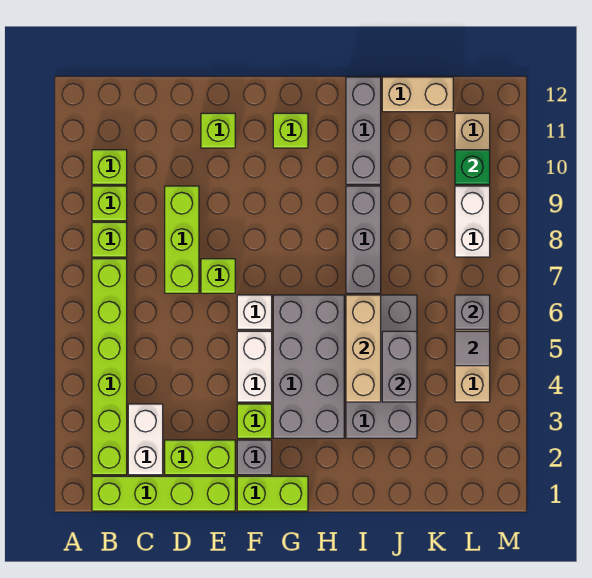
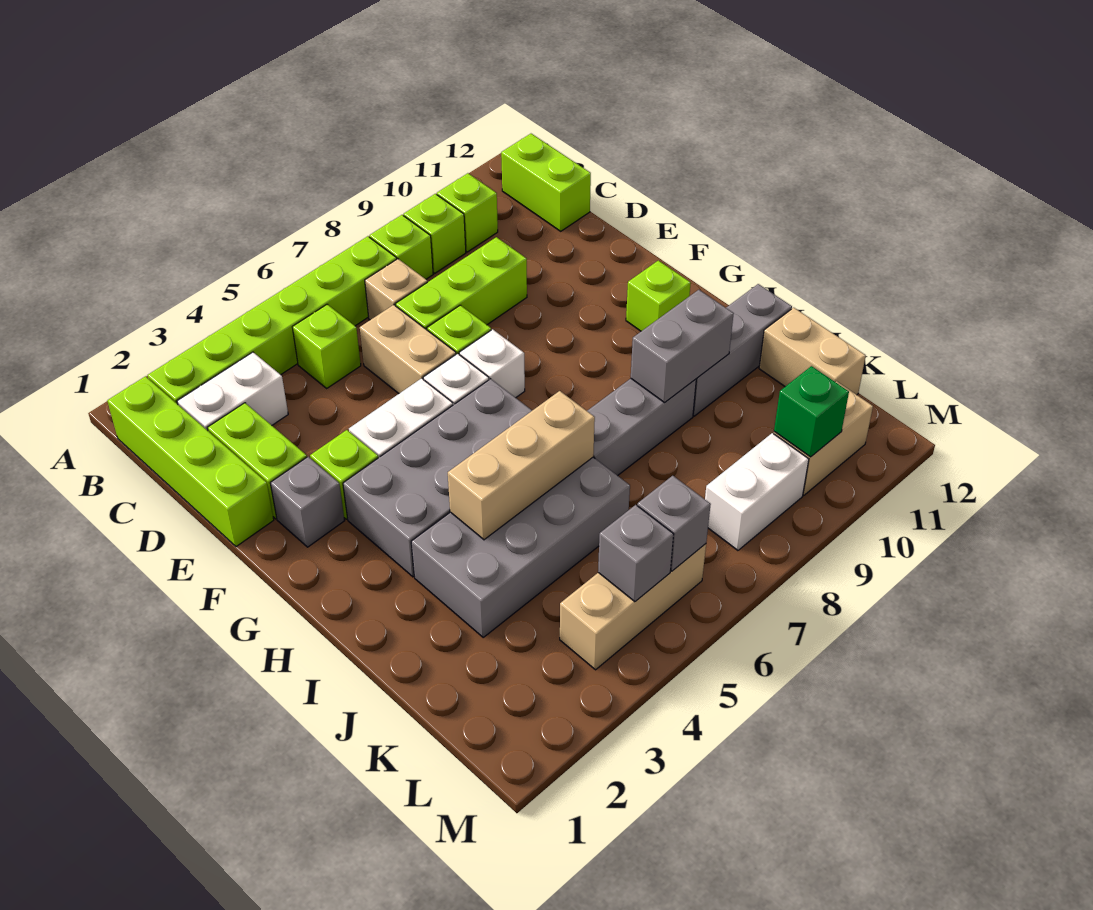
none -> tan brick C7 level 1
none -> tan brick D6:E6 level 1
lime brick E11 level 1 -> lime brick C5 level 1
lime brick F1:G1 level 1 -> lime brick B12:C12 level 1
none -> white brick F7 level 1
grey brick J4:J5 level 2 -> grey brick I9:I10 level 2
grey tile L5 level 2 -> grey brick L5 level 2

